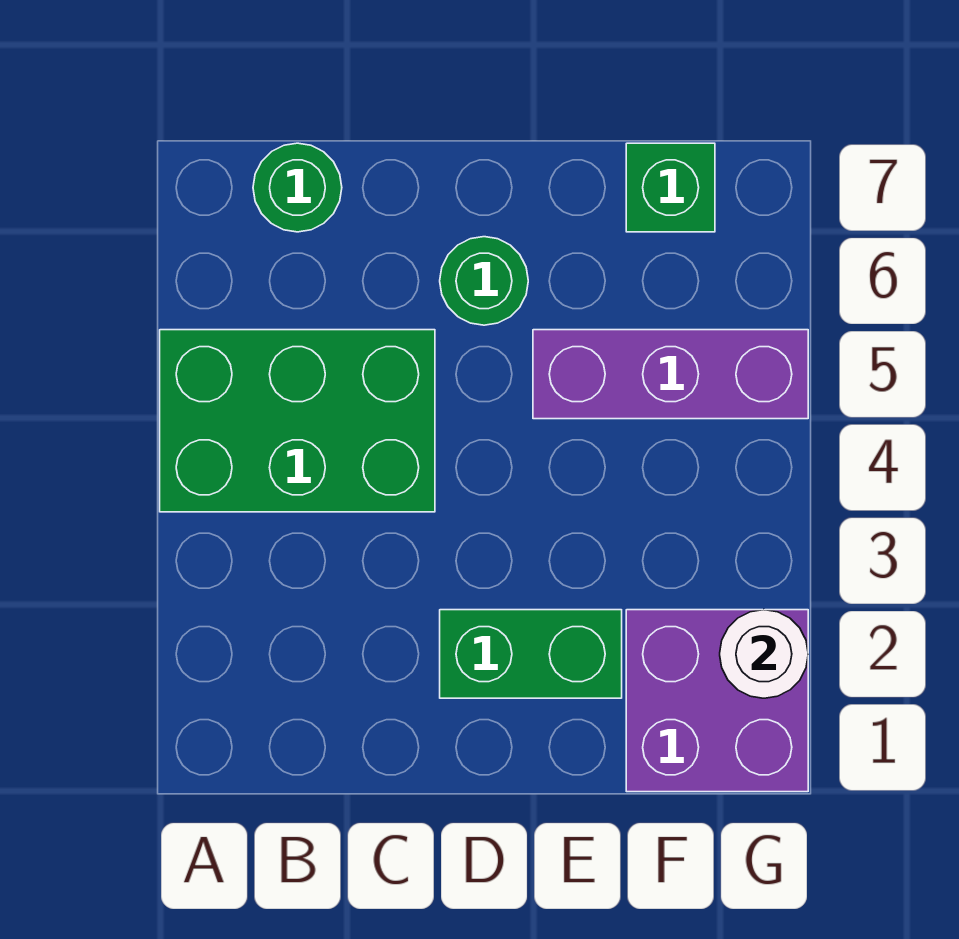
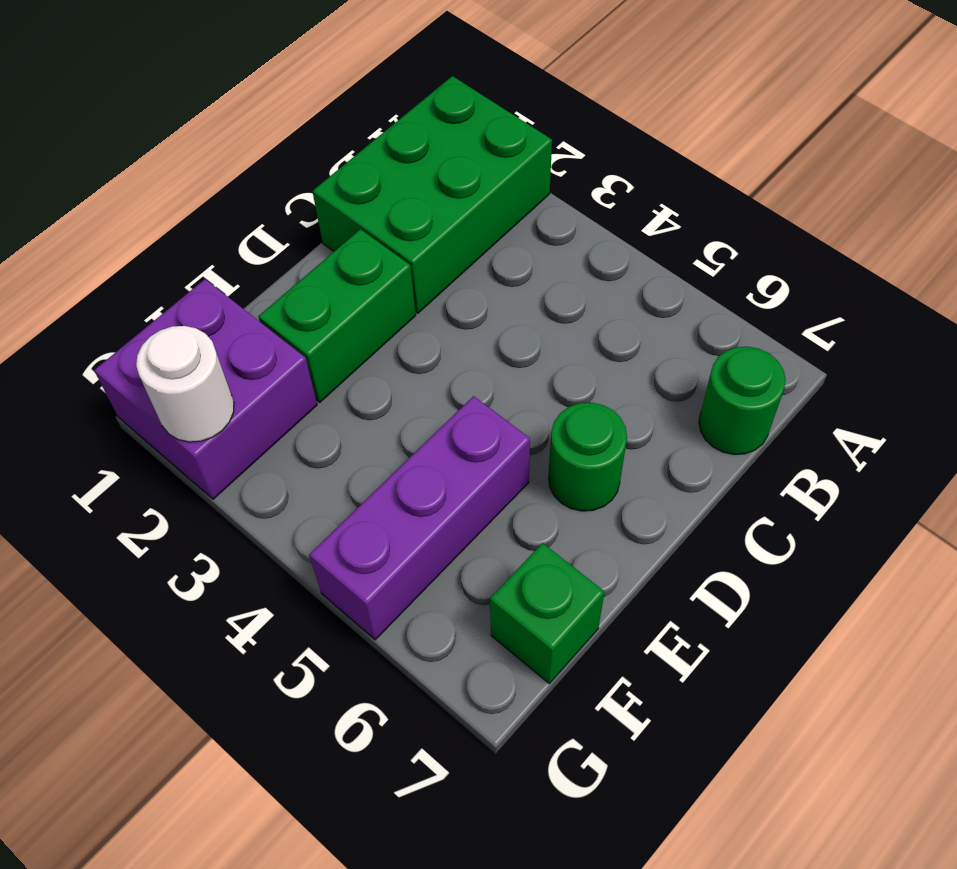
green brick A4:C5 level 1 -> green brick A1:C2 level 1

